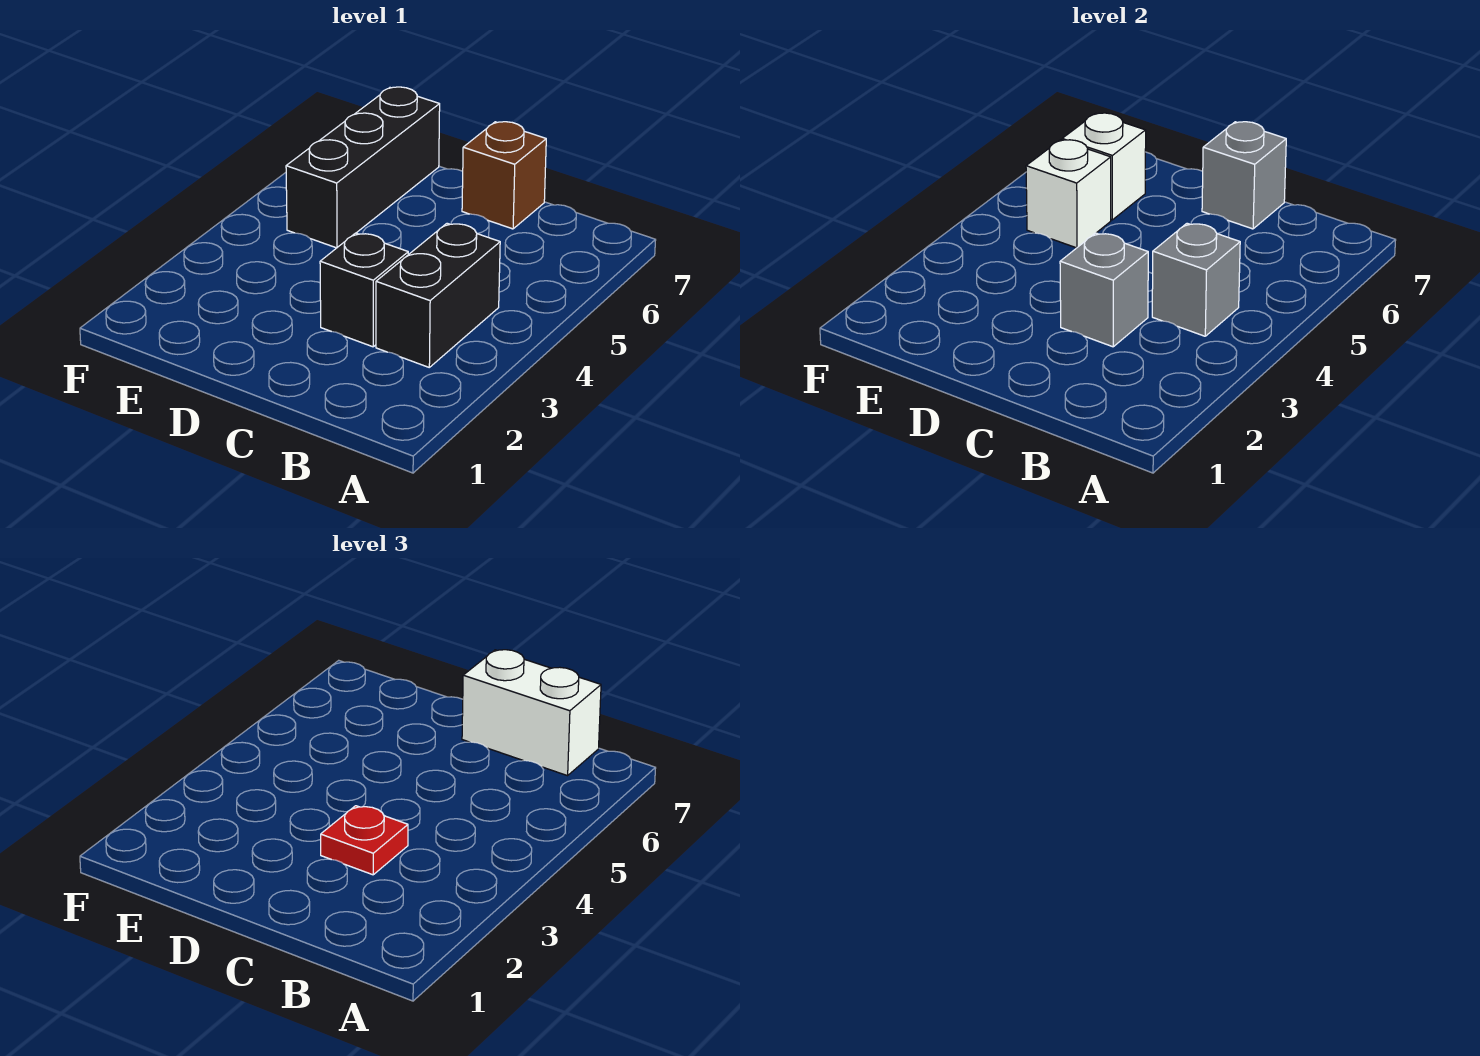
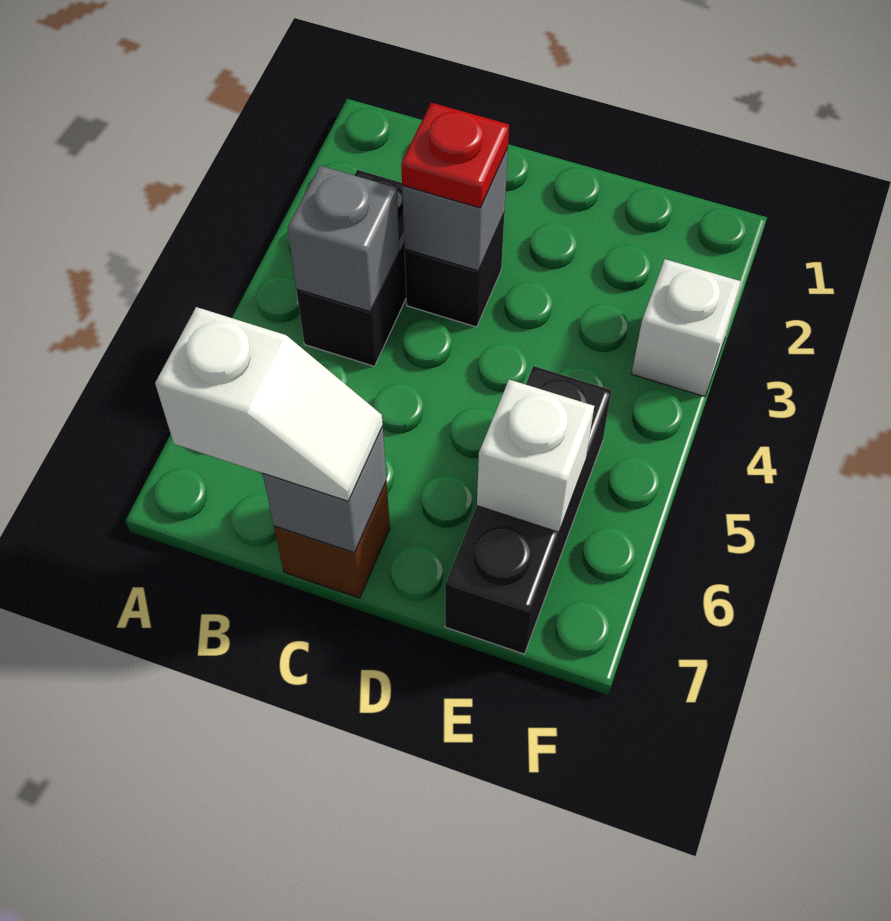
white brick B7:C7 level 3 -> white slope B7:C7 level 3 top B
white brick E5 level 2 -> white brick F3 level 1

